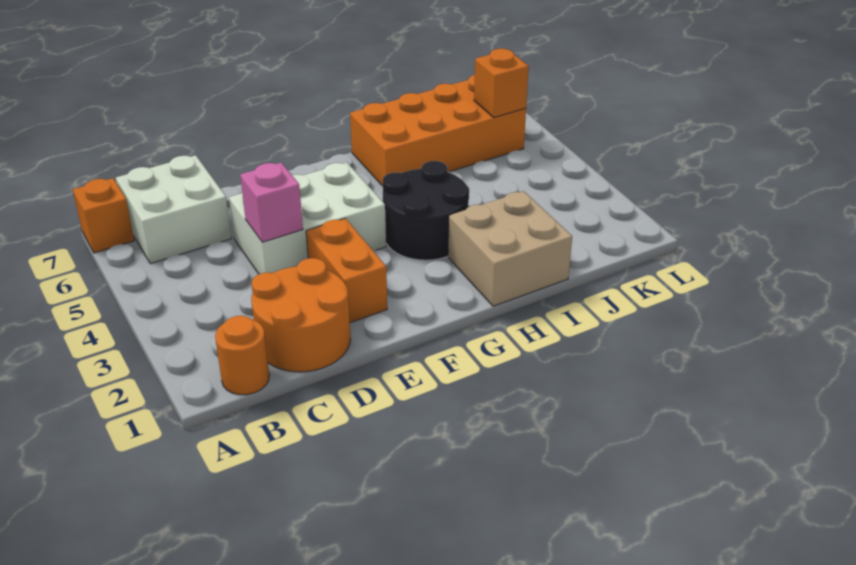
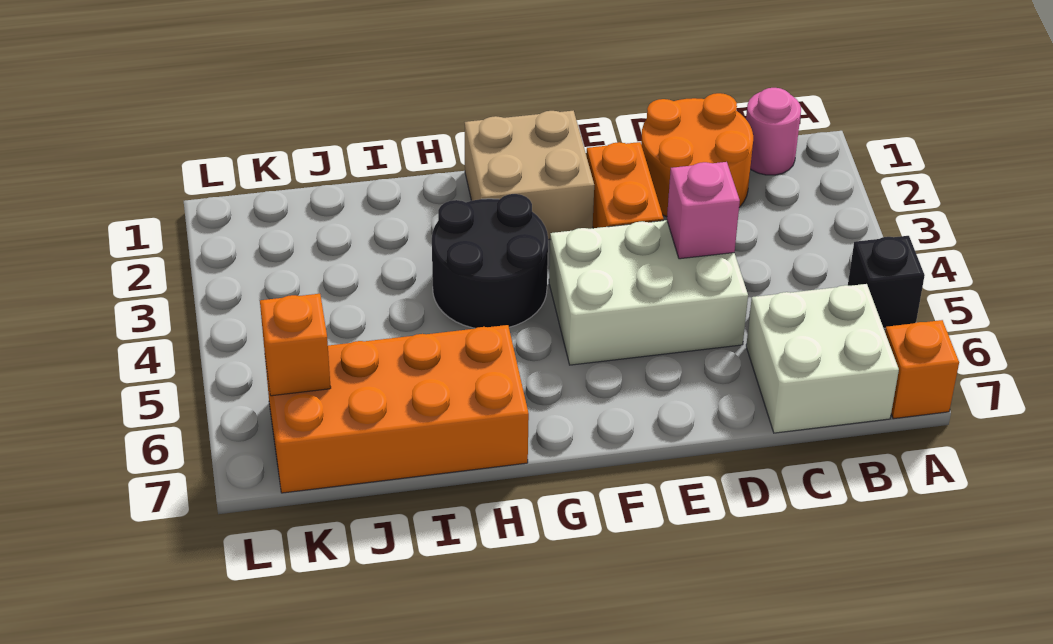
none -> black brick A5 level 1
orange round brick B1 level 1 -> pink round brick B1 level 1
tan brick H1:I2 level 1 -> tan brick F1:G2 level 1

